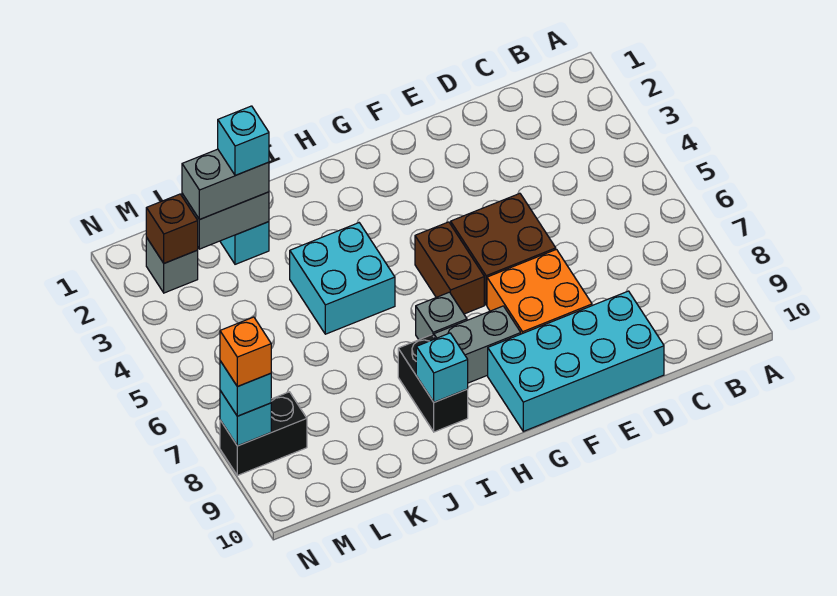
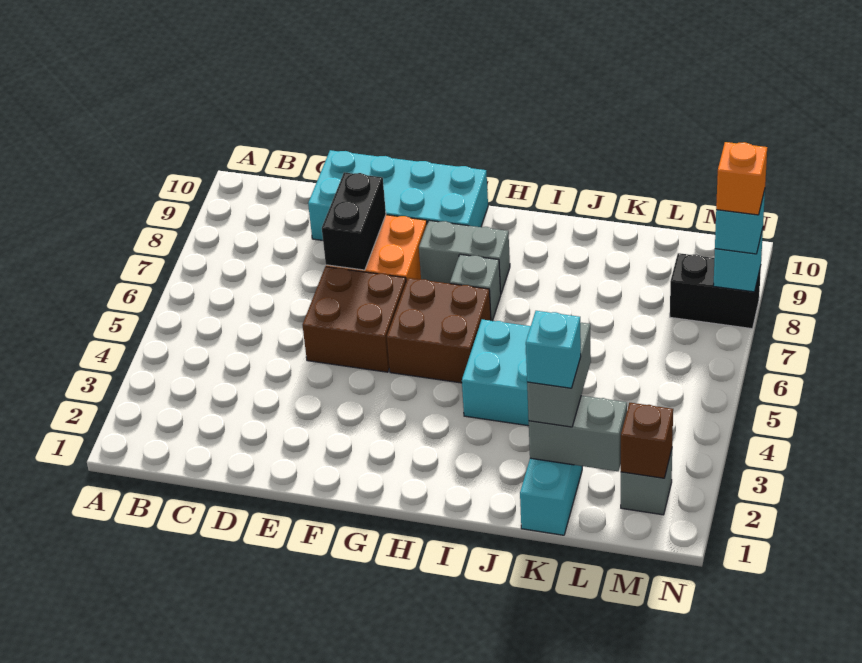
brown brick G5:G6 level 1 -> brown brick G5:H6 level 1
black brick I8:I9 level 1 -> black brick E7:E8 level 2
cyan brick I9 level 2 -> none
grey brick K2:L2 level 3 -> grey brick K2:K3 level 3

